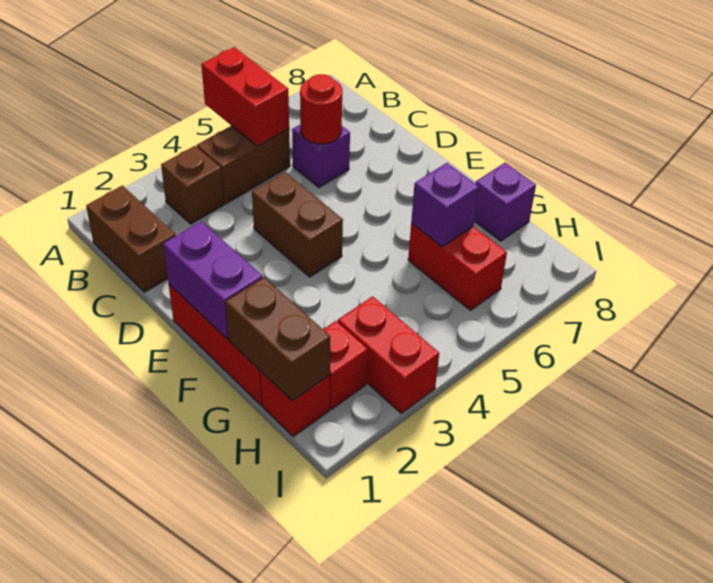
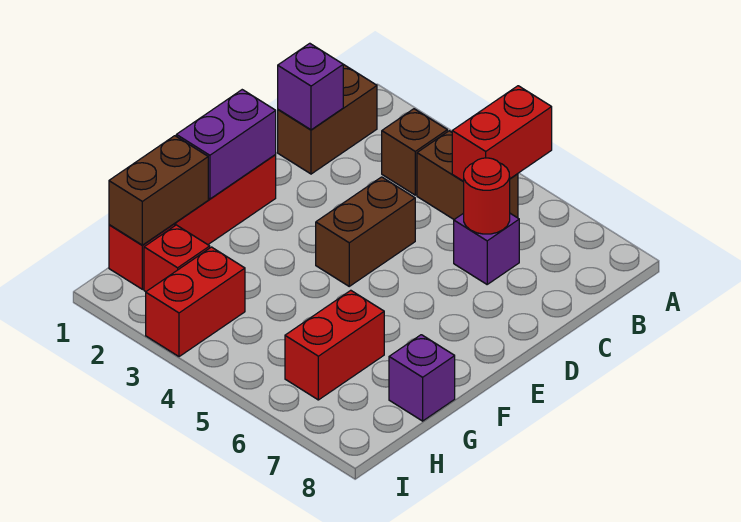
purple brick G6 level 2 -> purple brick C1 level 2

